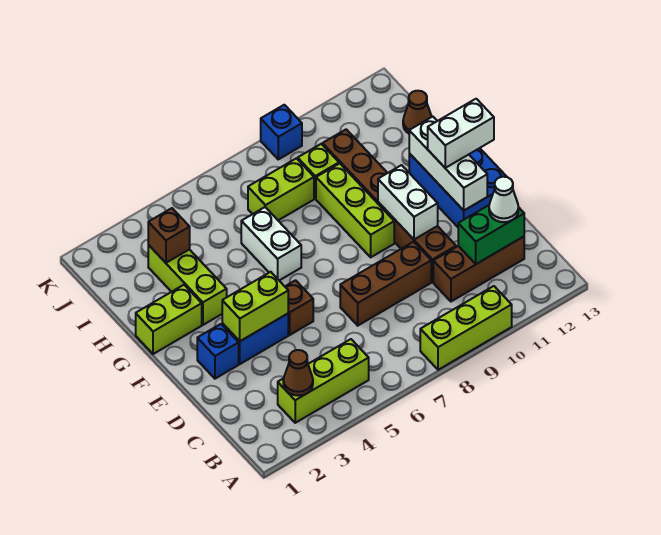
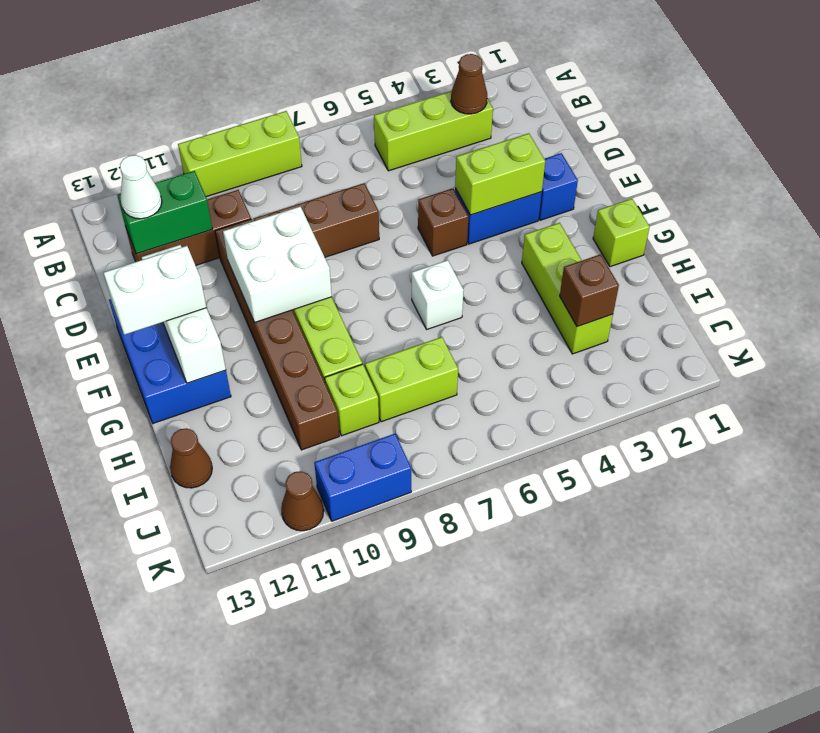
white brick E10:F10 level 2 -> white brick E9:F10 level 2
lime brick G1:G2 level 1 -> lime brick G1 level 1
white brick G6:H6 level 1 -> white brick G6 level 1
blue brick K9 level 1 -> blue brick K9:K10 level 1
none -> brown cone K11 level 1

